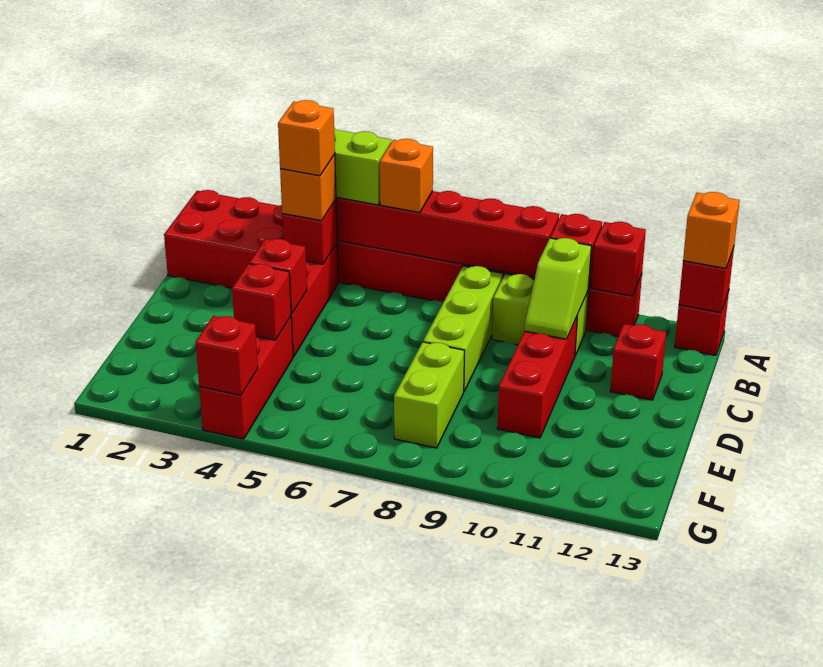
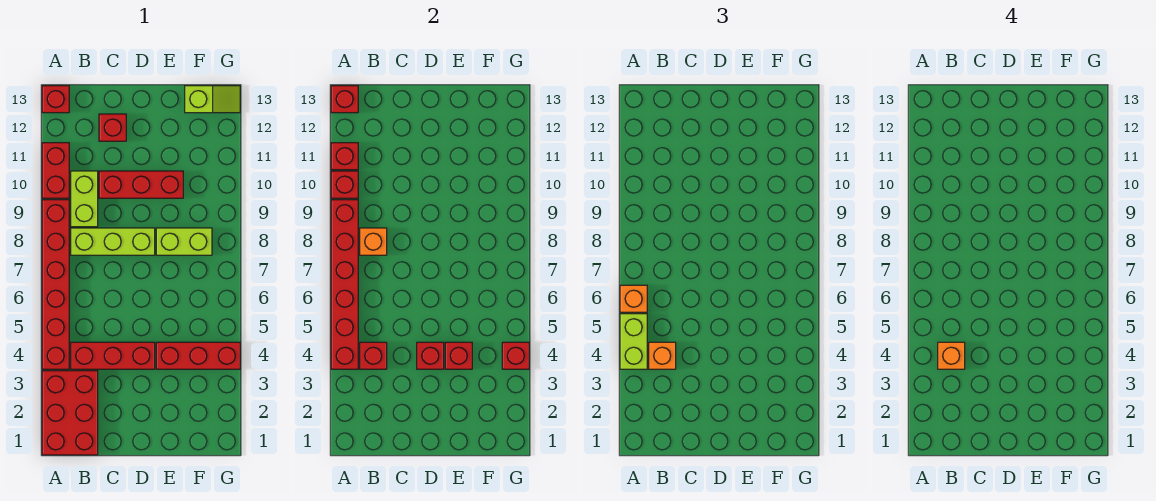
orange brick A13 level 3 -> orange brick B8 level 2
lime slope B10:C10 level 2 top B -> lime slope F13:G13 level 1 top F

